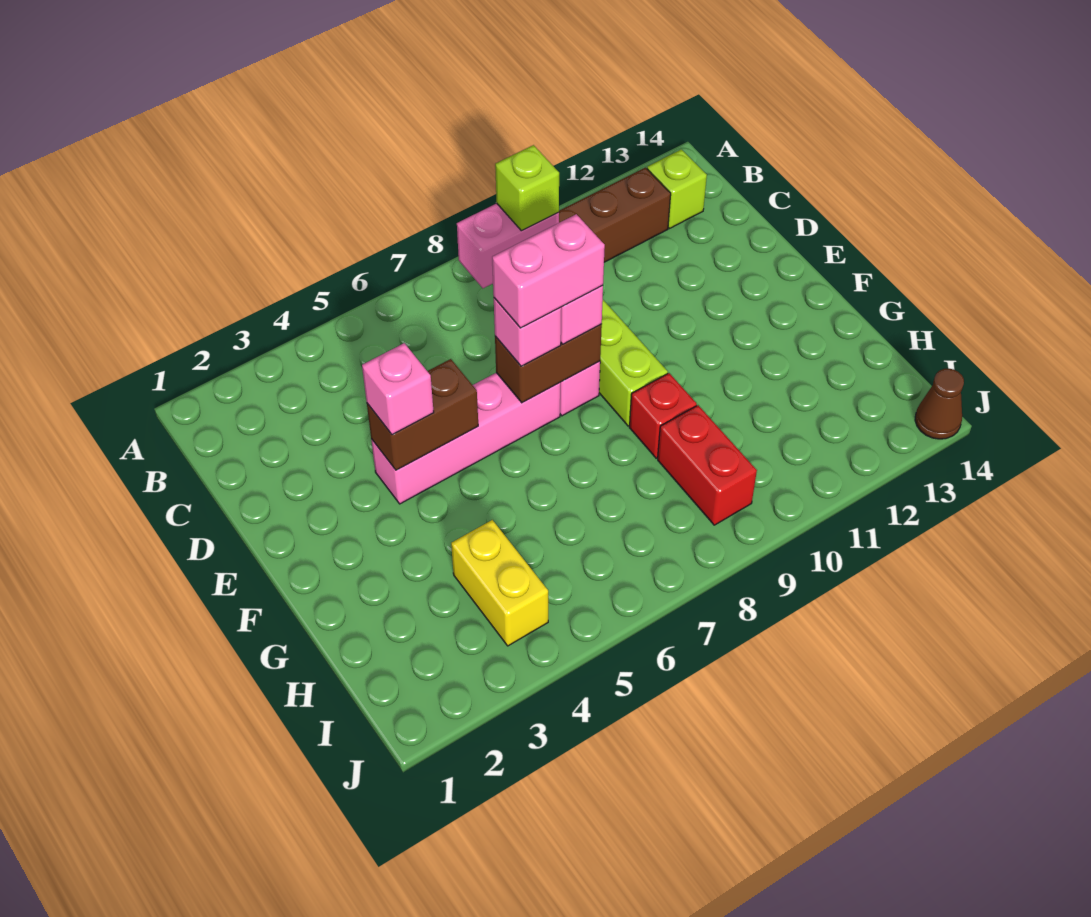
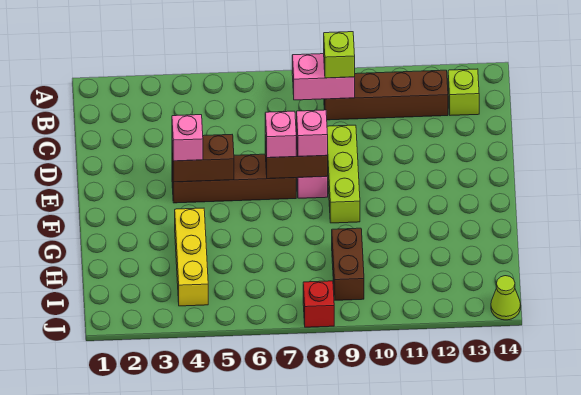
pink brick E4:E7 level 1 -> brown brick E4:E7 level 1
pink brick E7:E8 level 4 -> none
red brick G9 level 1 -> red brick J8 level 1
yellow brick H4:I4 level 1 -> yellow brick G4:I4 level 1
red brick H9:I9 level 1 -> brown brick H9:I9 level 1
brown cone J14 level 1 -> lime cone J14 level 1

